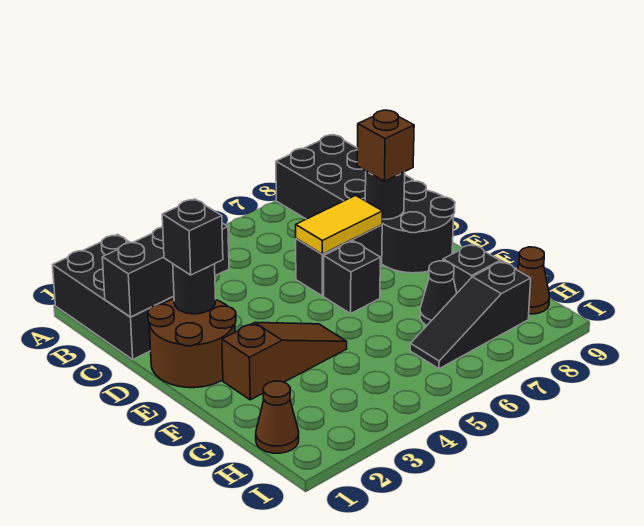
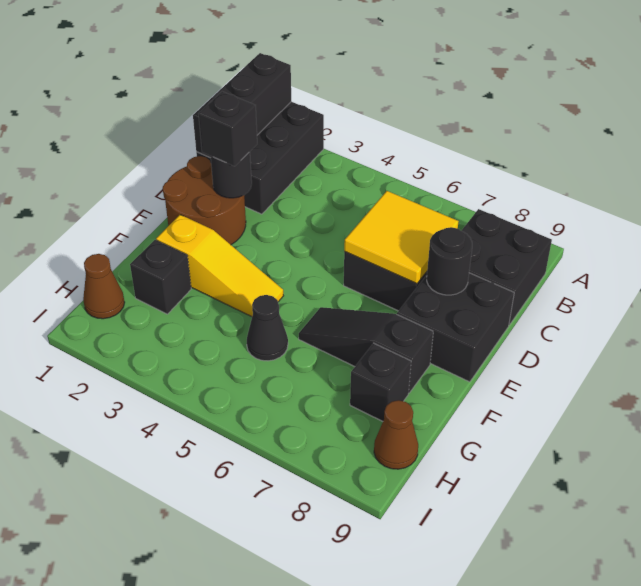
black brick A8:C9 level 1 -> black brick B8:C9 level 1
black brick C1:C3 level 2 -> black brick A1:C1 level 2
yellow tile D6:D7 level 2 -> yellow tile C6:D7 level 2
black round brick D8:E9 level 1 -> black brick D8:E9 level 1
brown brick D8 level 3 -> none
black brick E6 level 1 -> black brick G2 level 1
brown slope F2:F4 level 1 top 2 -> yellow slope F2:F4 level 1 top 2
black cone G7 level 1 -> black cone G5 level 1
black slope H6:H8 level 1 top 8 -> black slope F6:F8 level 1 top 8

